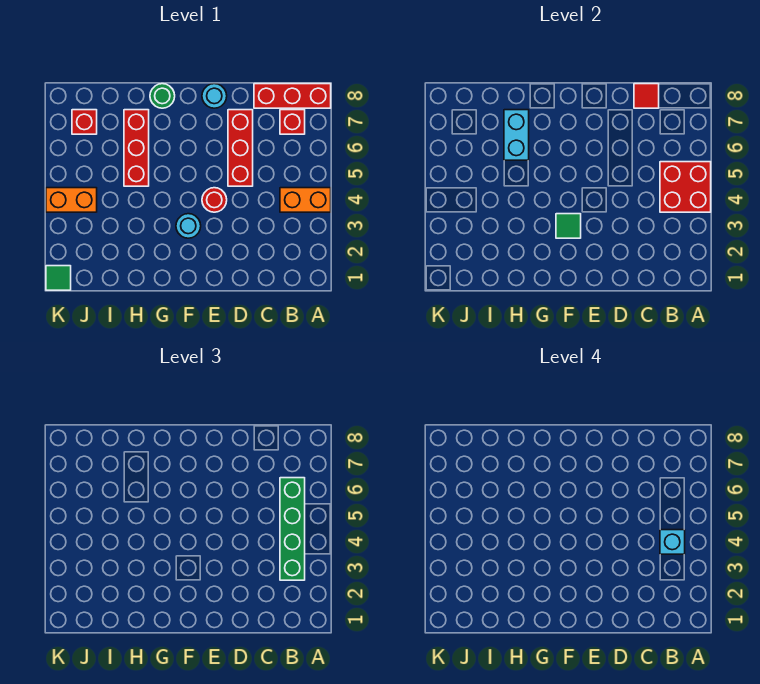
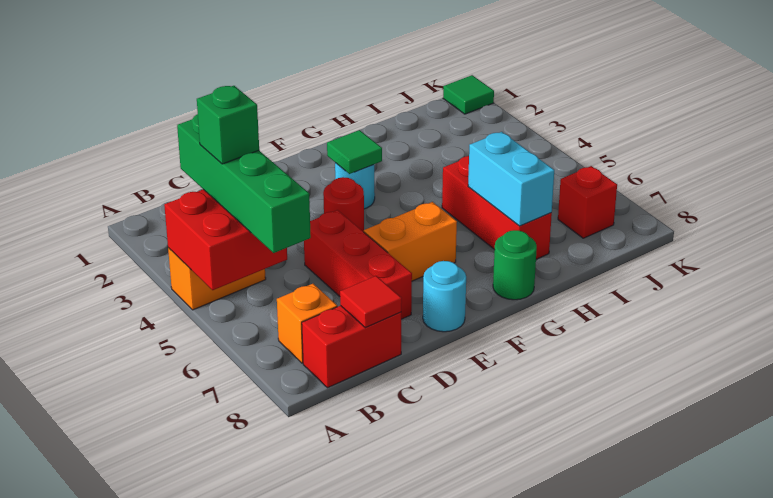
red brick A8:C8 level 1 -> red brick B8:C8 level 1
cyan brick B4 level 4 -> green brick B4 level 4
red brick B7 level 1 -> orange brick B7 level 1
orange brick J4:K4 level 1 -> orange brick E6:F6 level 1

